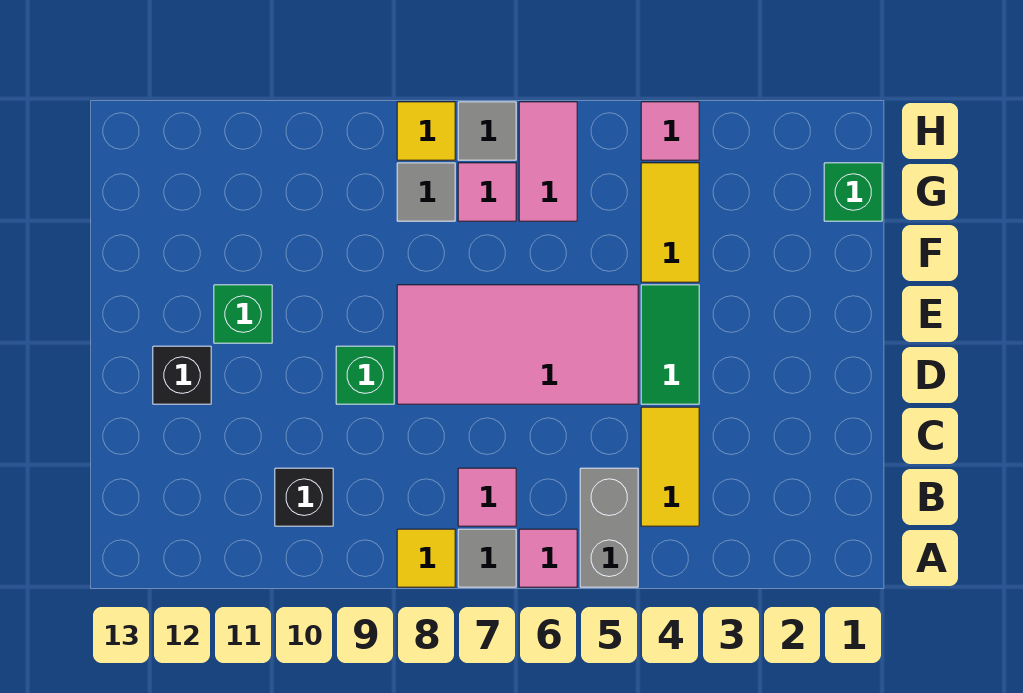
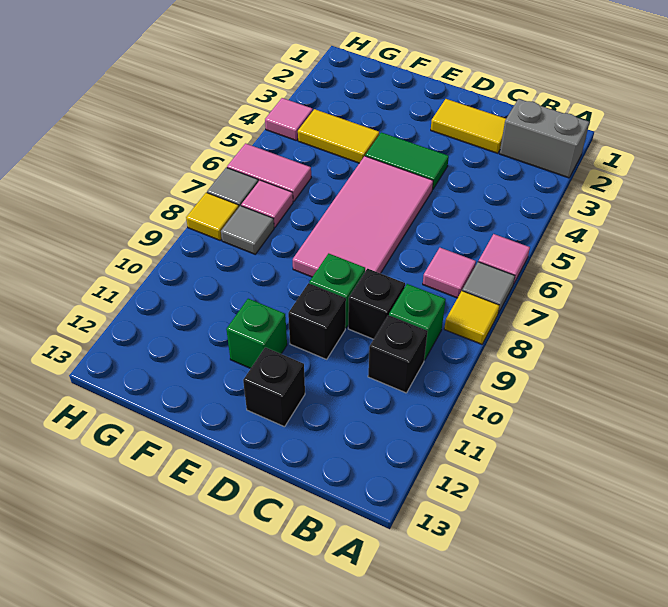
grey brick A5:B5 level 1 -> grey brick A2:B2 level 1
yellow tile B4:C4 level 1 -> yellow tile C2:D2 level 1
none -> black brick C9 level 1
none -> black brick D10 level 1
green brick G1 level 1 -> green brick B9 level 1

